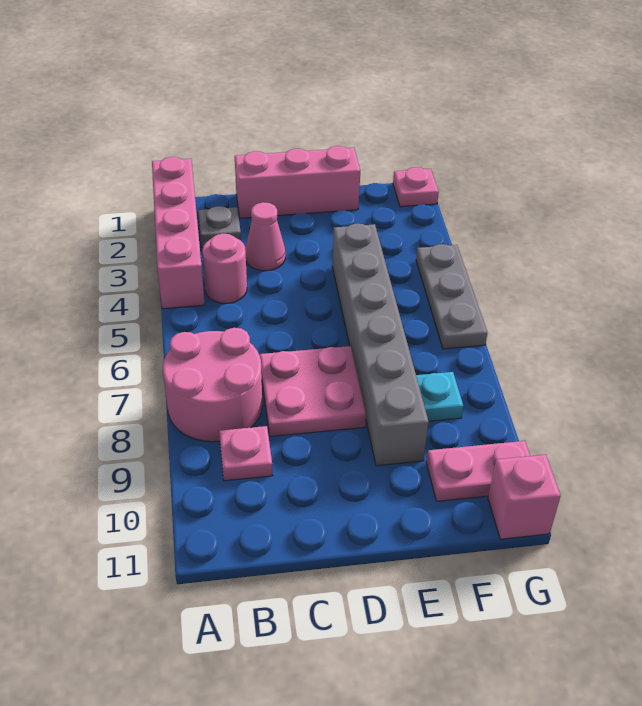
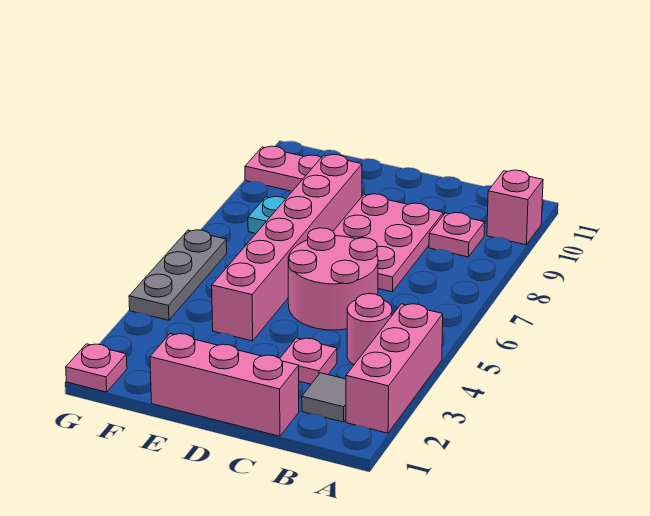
pink brick A1:A4 level 1 -> pink brick A2:A4 level 1
pink round brick A7:B8 level 1 -> pink round brick C5:D6 level 1
grey plate B2 level 1 -> grey tile B2 level 1
pink cone C3 level 1 -> pink plate C3 level 1
pink plate C7:D8 level 1 -> pink plate C7:D9 level 1
grey brick E4:E9 level 1 -> pink brick E4:E9 level 1
pink brick G11 level 1 -> pink brick A10 level 1

